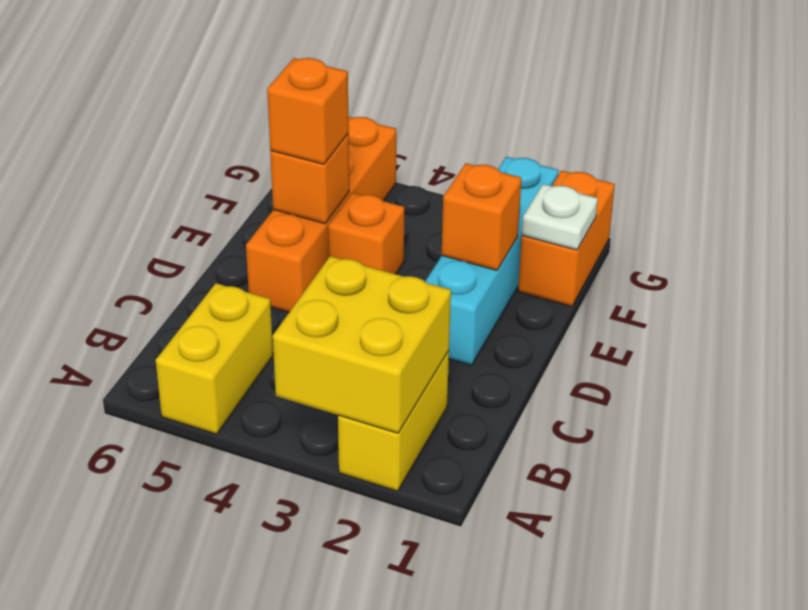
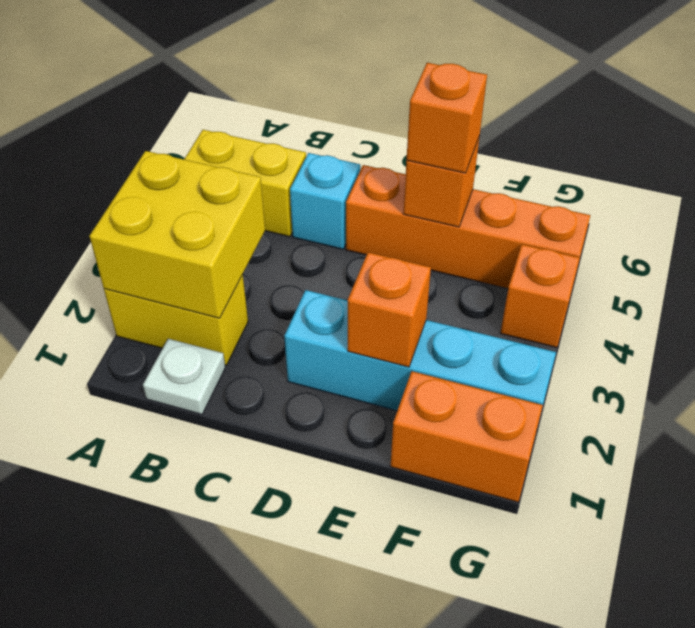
none -> cyan brick C5 level 1
orange brick E4 level 1 -> orange brick G4 level 1
white plate F1 level 2 -> white plate B1 level 1

